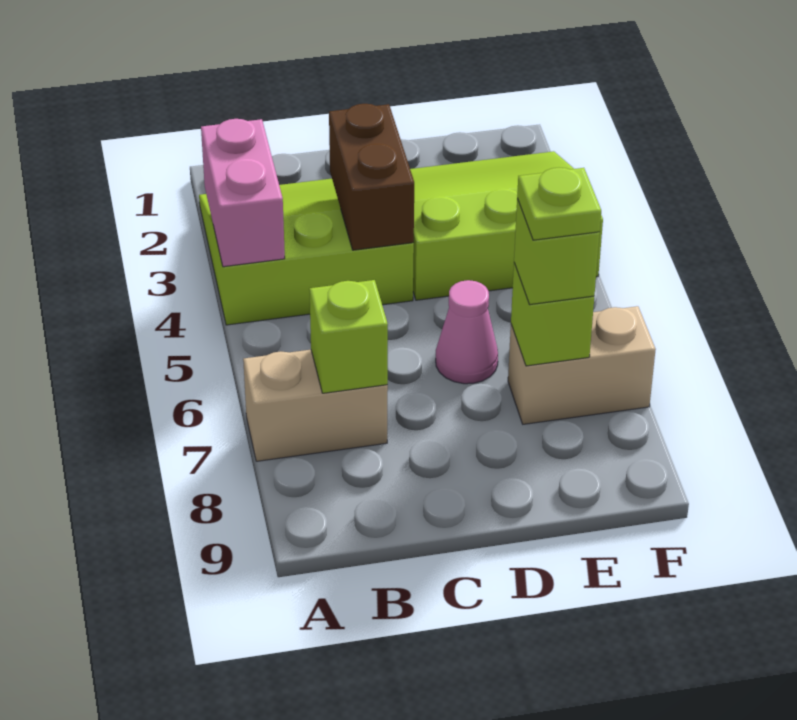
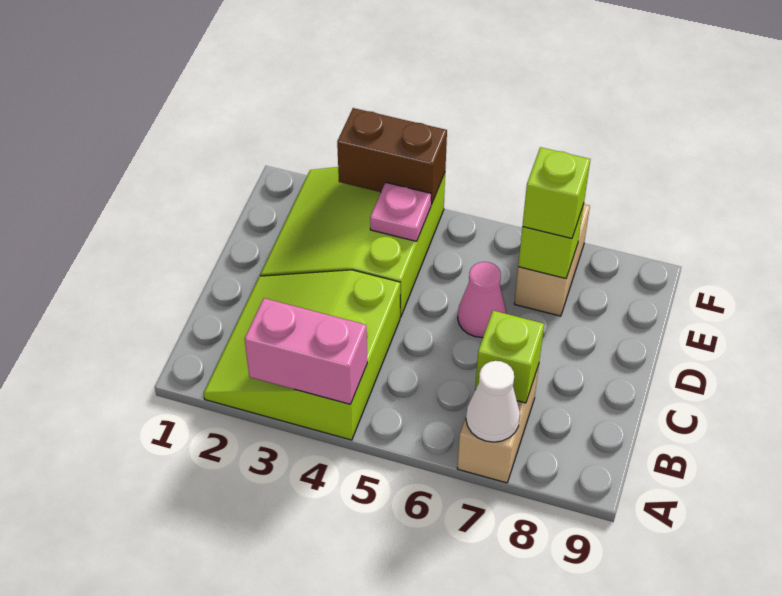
none -> white cone A7 level 2
brown brick C3:C4 level 2 -> brown brick F3:F4 level 2
none -> pink plate E4 level 2
lime plate E7 level 4 -> none

